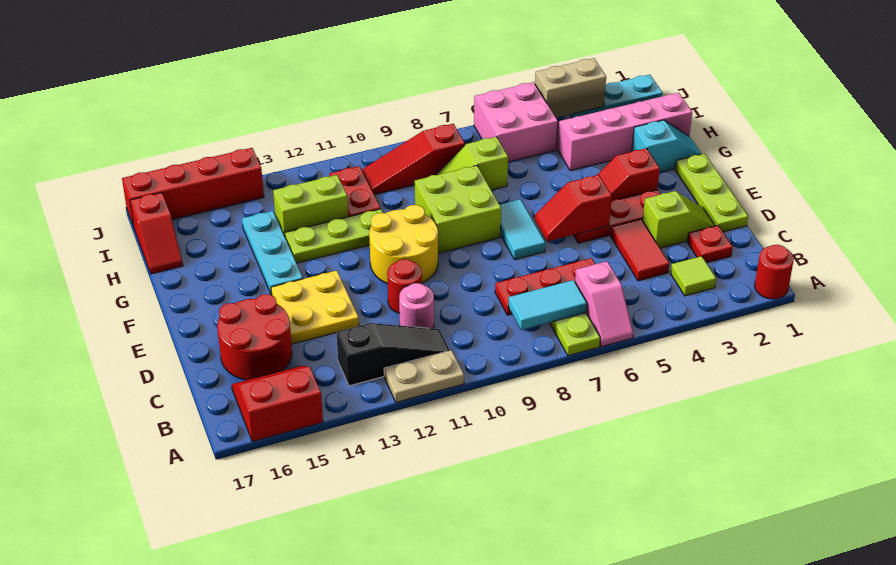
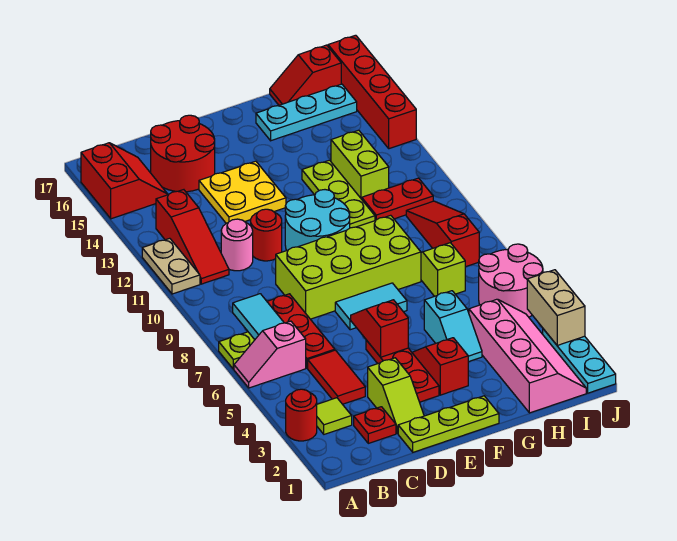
red round brick A1 level 1 -> red round brick A3 level 1
black slope B11:B13 level 1 top 13 -> red slope B11:B13 level 1 top 13
red tile C4:D4 level 1 -> red tile C4:C5 level 1
yellow round brick E10:F11 level 1 -> cyan round brick E10:F11 level 1
lime brick F8:G9 level 1 -> lime brick D8:G9 level 1
cyan plate F14:H14 level 1 -> cyan plate G16:I16 level 1
cyan slope G1:G2 level 1 top 2 -> cyan slope G4:G5 level 1 top 5
pink brick I5:J6 level 1 -> pink round brick I5:J6 level 1

